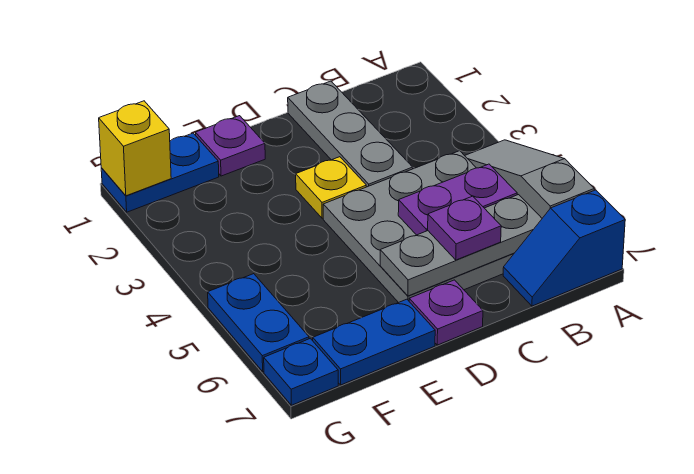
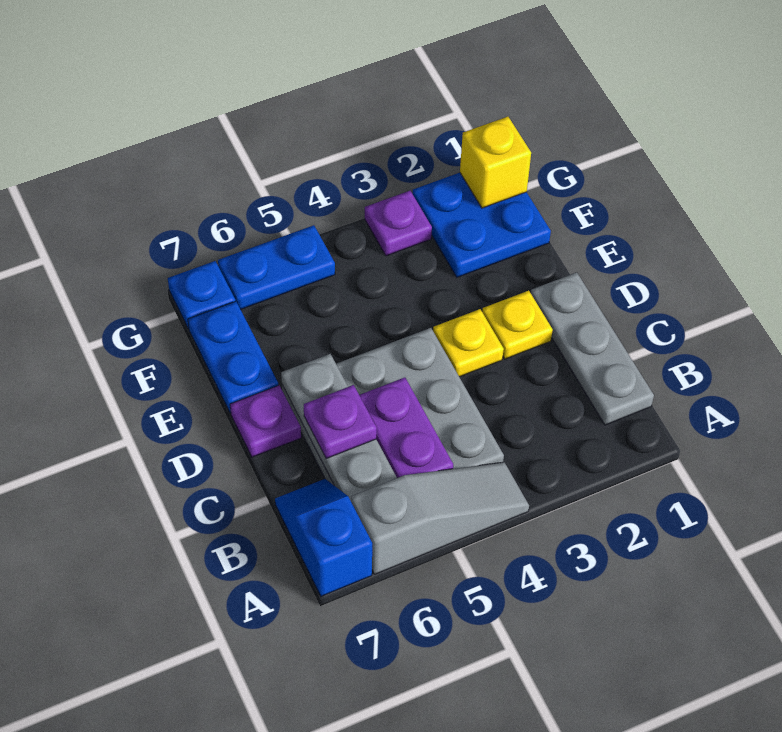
grey plate C1:C3 level 1 -> grey plate B1:D1 level 1
none -> yellow plate D2 level 1
purple plate E1 level 1 -> purple plate G3 level 1
blue plate F1:G1 level 1 -> blue plate F1:G2 level 1

